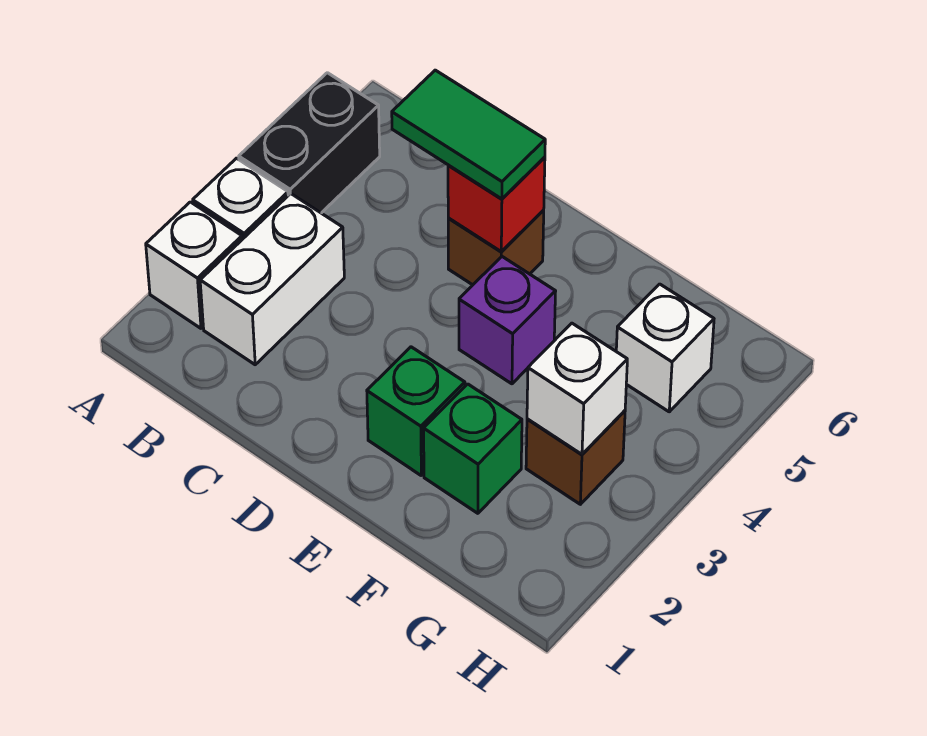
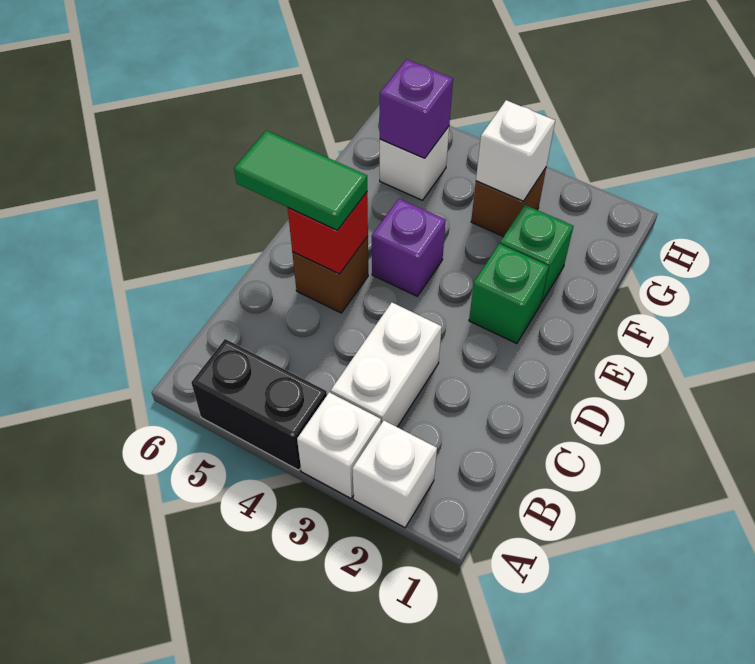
white brick B2:B3 level 1 -> white brick B3:C3 level 1
green tile C5:D5 level 3 -> green tile D5:D6 level 3
none -> purple brick G5 level 2

